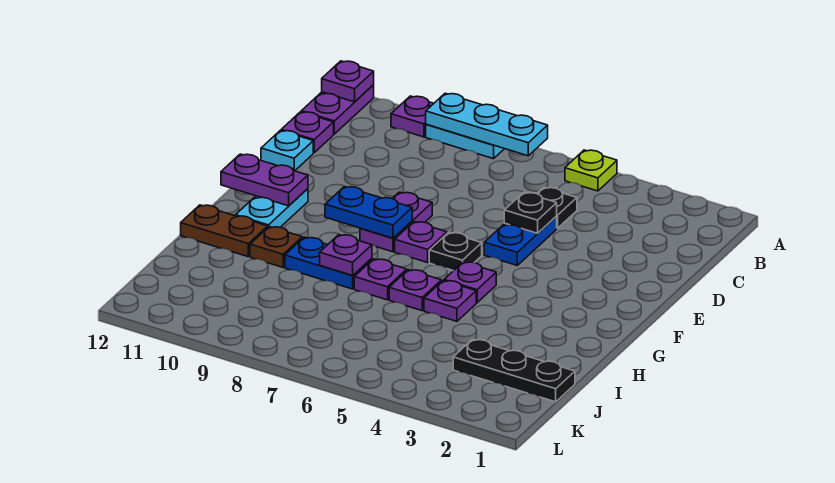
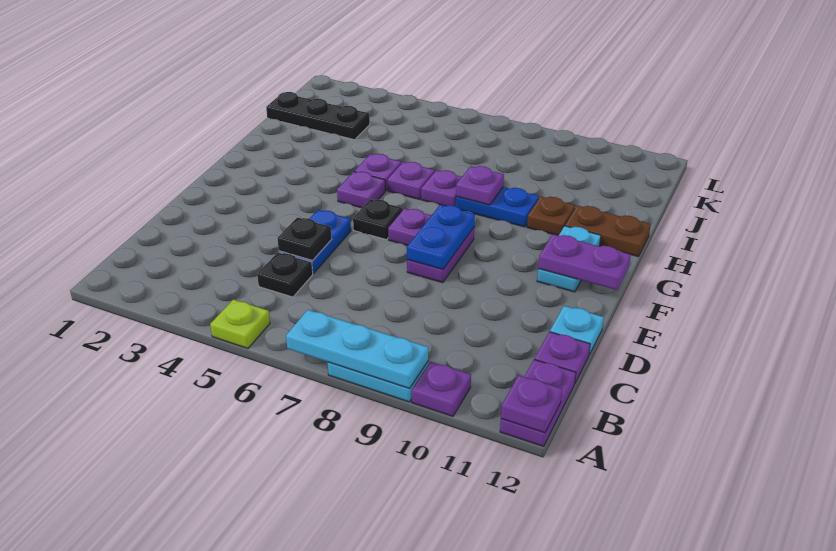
blue plate F8:F9 level 2 -> blue plate E8:F8 level 2

